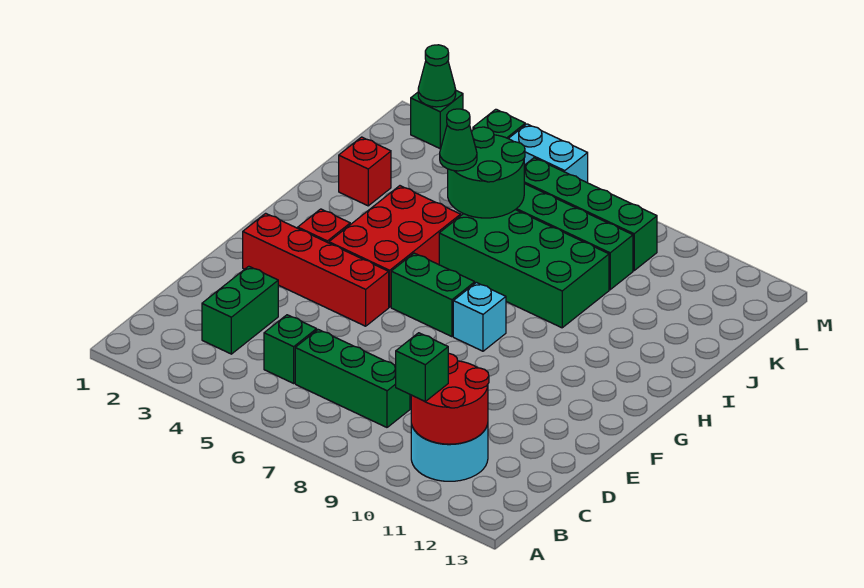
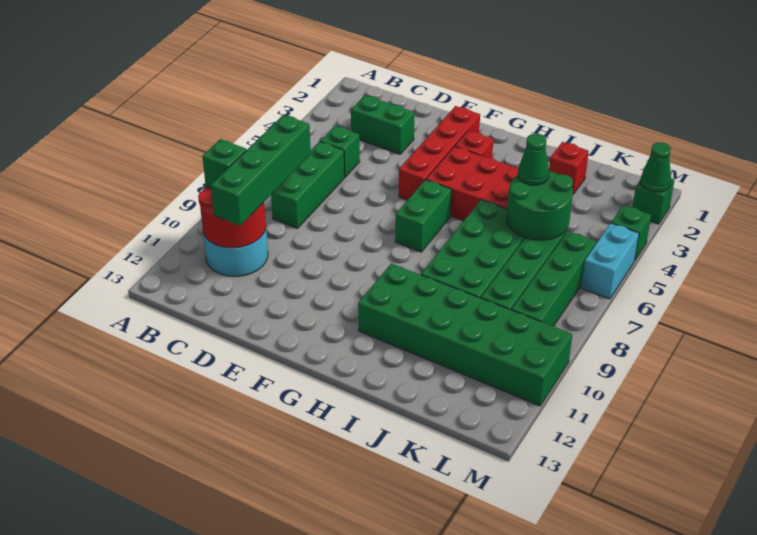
none -> green brick C8:C11 level 3
cyan brick G8 level 1 -> none
none -> green brick H10:M11 level 1

